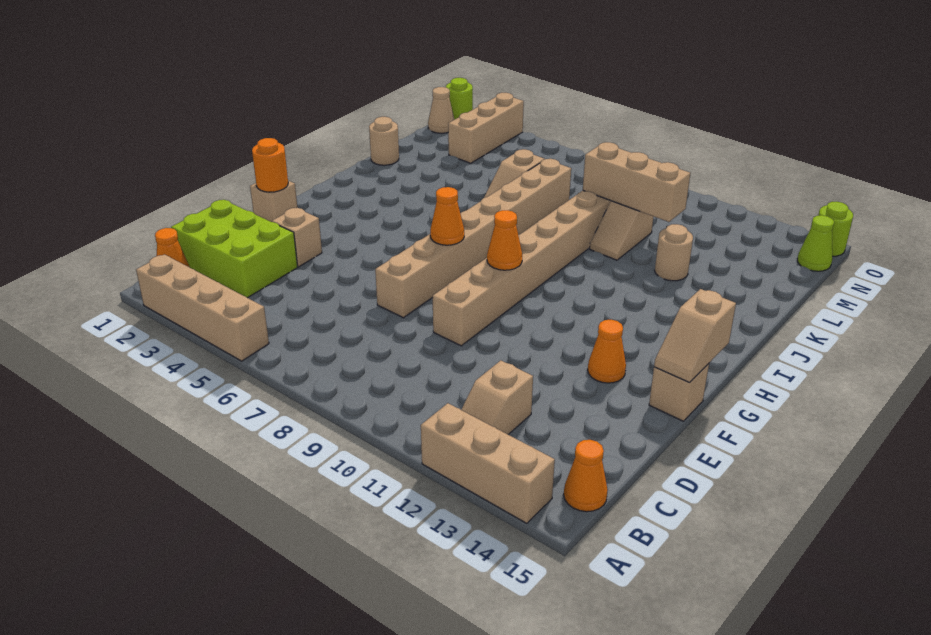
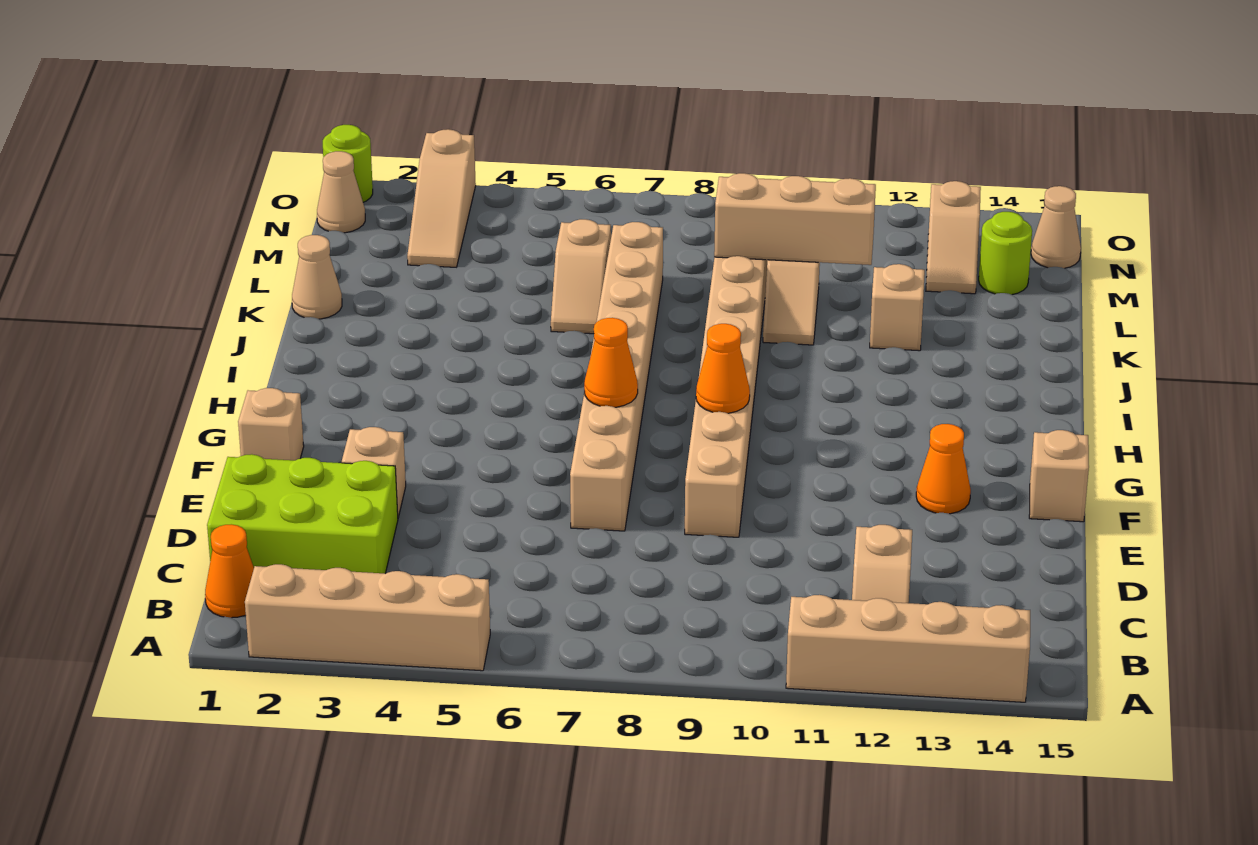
tan brick A12:A14 level 1 -> tan brick A11:A14 level 1
orange cone B15 level 1 -> none
orange round brick F1 level 2 -> none
tan slope F15:G15 level 2 top G -> tan slope M13:N13 level 1 top N
tan round brick K1 level 1 -> tan cone K1 level 1
tan round brick K12 level 1 -> tan brick K12 level 1
tan brick M3:O3 level 1 -> tan slope M3:O3 level 1 top O
lime cone N15 level 1 -> tan cone N15 level 1
lime round brick O15 level 1 -> lime round brick M14 level 1

